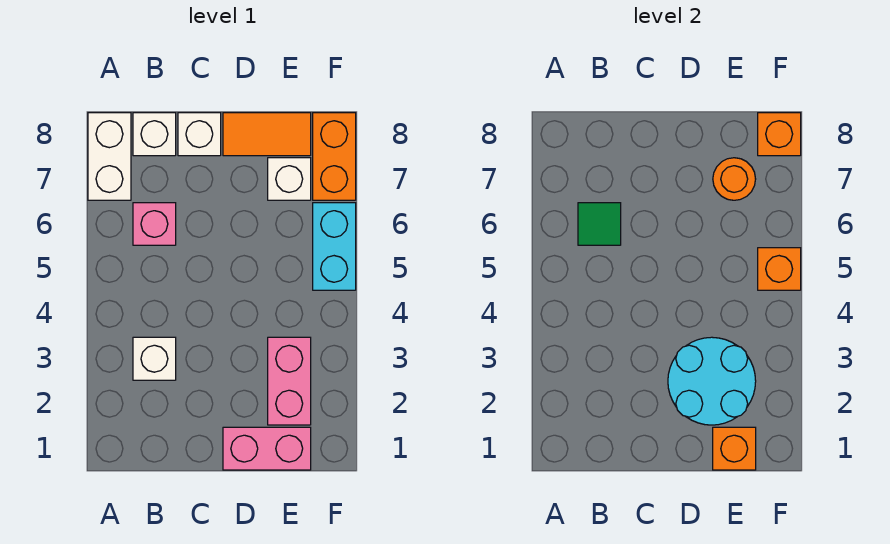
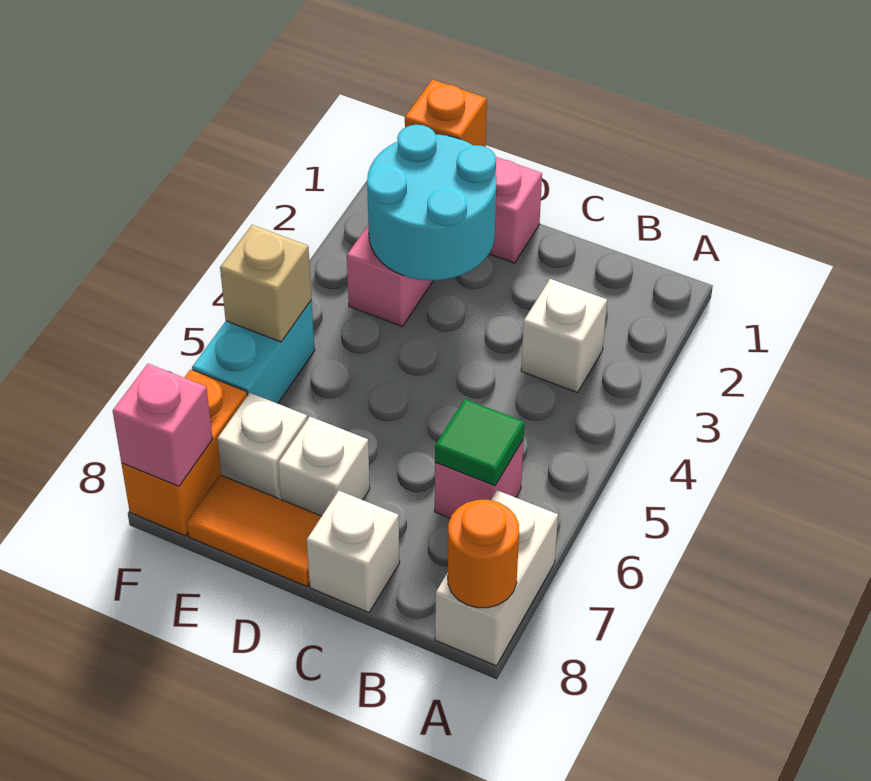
white brick B8 level 1 -> white brick D7 level 1
orange round brick E7 level 2 -> orange round brick A8 level 2
orange brick F5 level 2 -> tan brick F5 level 2
orange brick F8 level 2 -> pink brick F8 level 2

